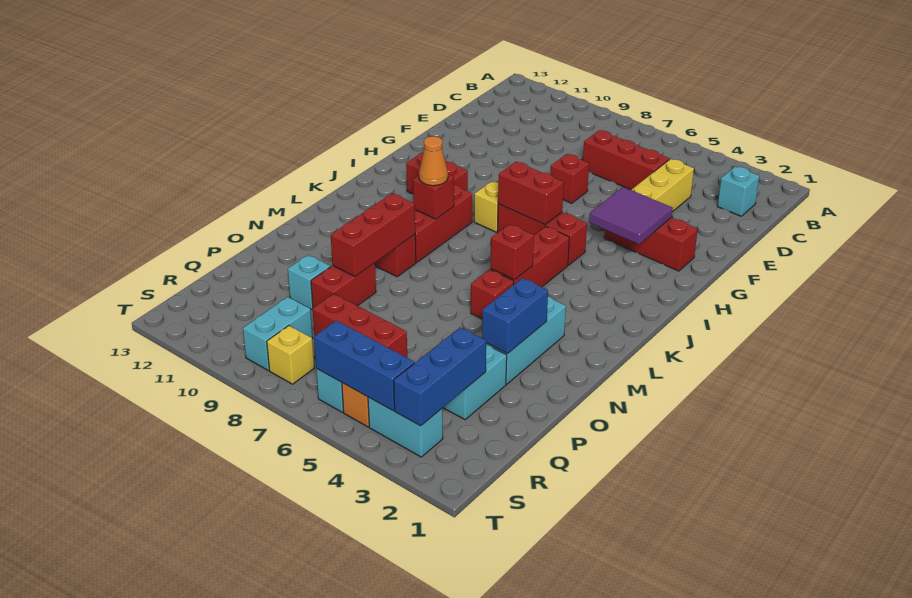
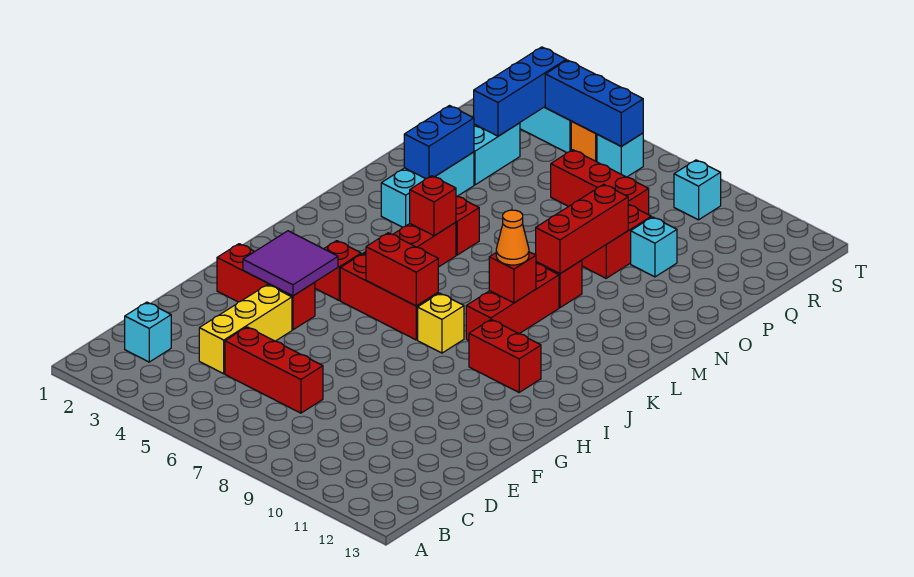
red brick F7 level 1 -> red brick I4 level 1
cyan brick R9:S9 level 1 -> cyan brick S9 level 1
yellow brick S8 level 1 -> none

